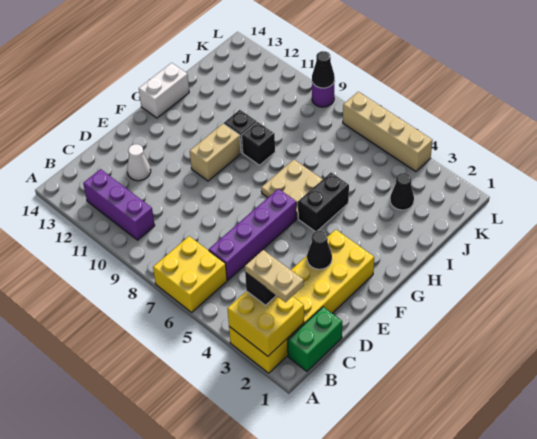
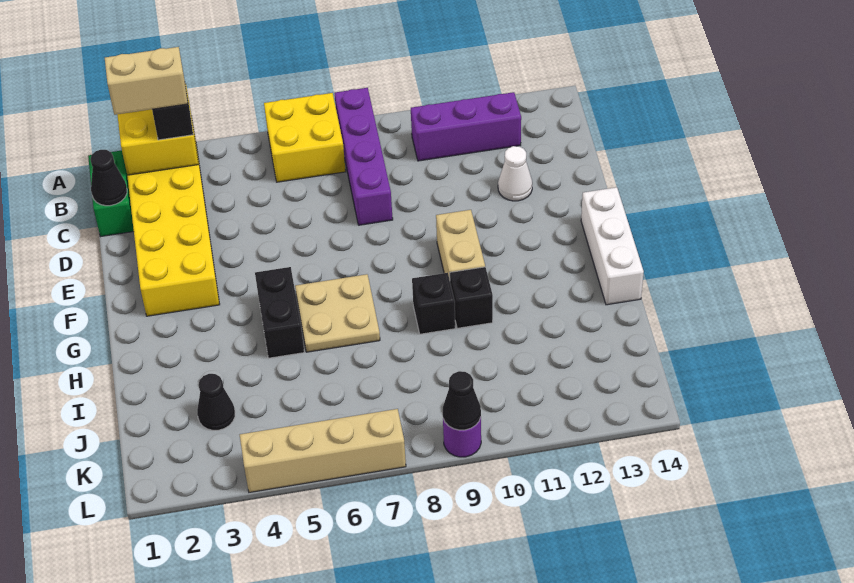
tan plate B2:B3 level 4 -> tan brick B2:B3 level 4
purple brick C6:F6 level 1 -> purple brick A8:D8 level 1
black cone E3 level 2 -> black cone C1 level 2
white brick G14:H14 level 1 -> white brick F14:H14 level 1

